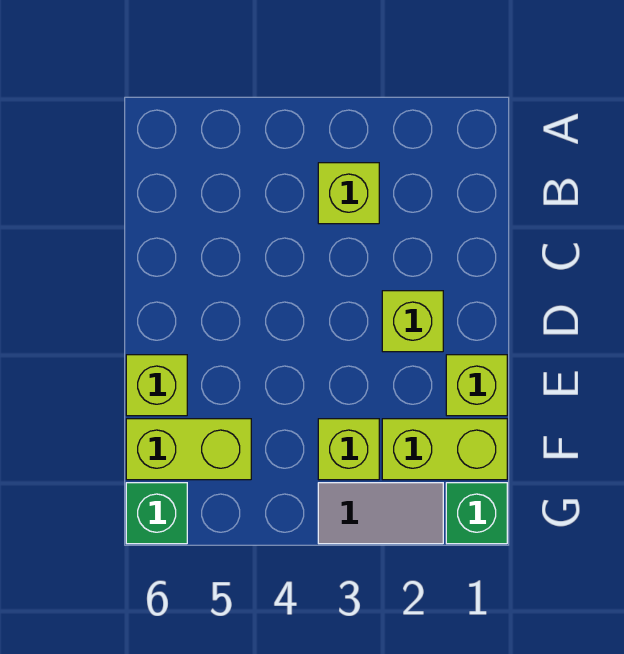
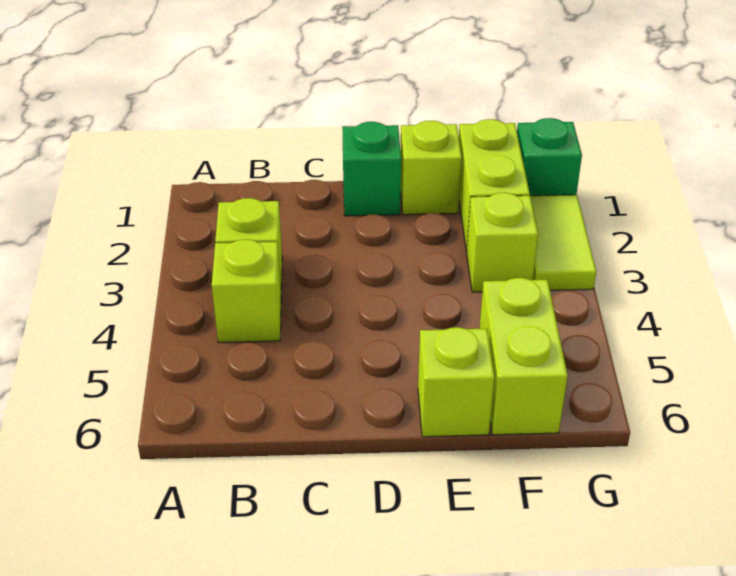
lime brick D2 level 1 -> lime brick B4 level 1
grey tile G2:G3 level 1 -> lime tile G2:G3 level 1
green brick G6 level 1 -> green brick D1 level 1

